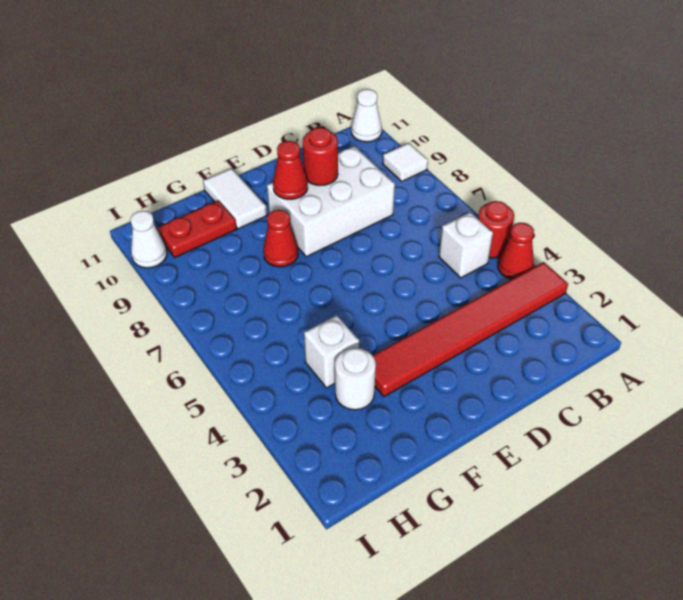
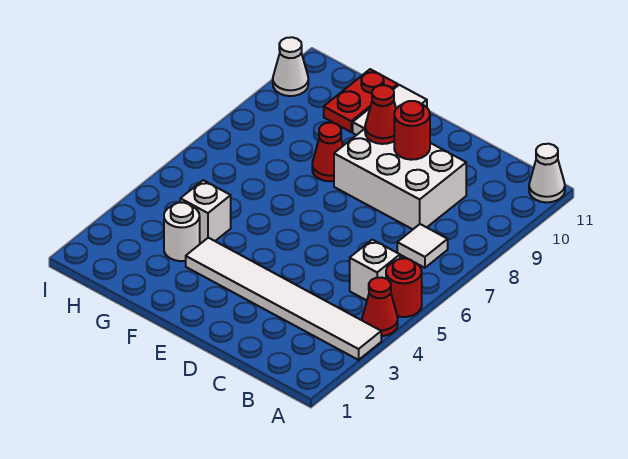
red tile A3:F3 level 1 -> white tile A3:F3 level 1
white tile A9 level 1 -> white tile B7 level 1
red plate G10:H10 level 1 -> red plate G10:G11 level 1

